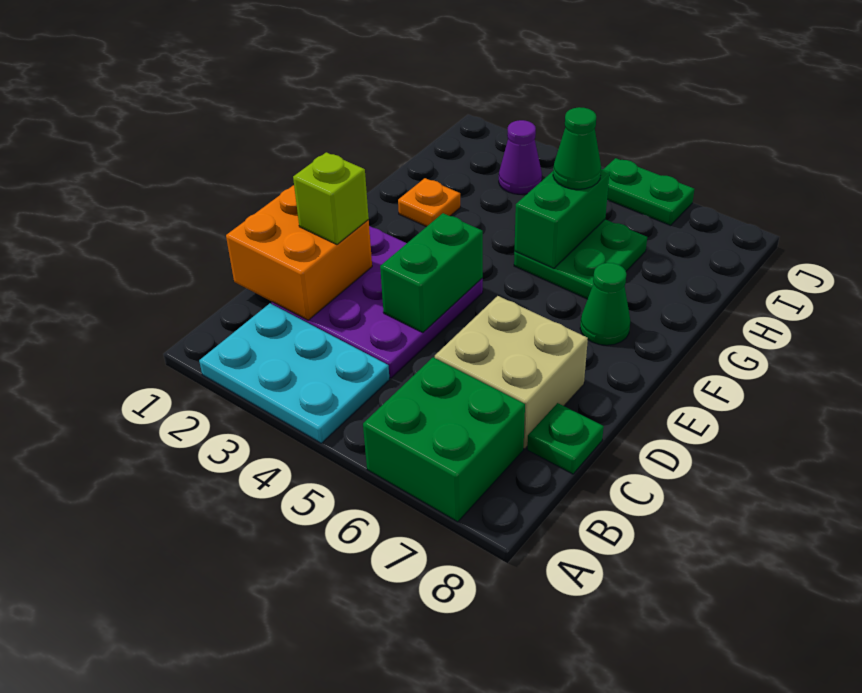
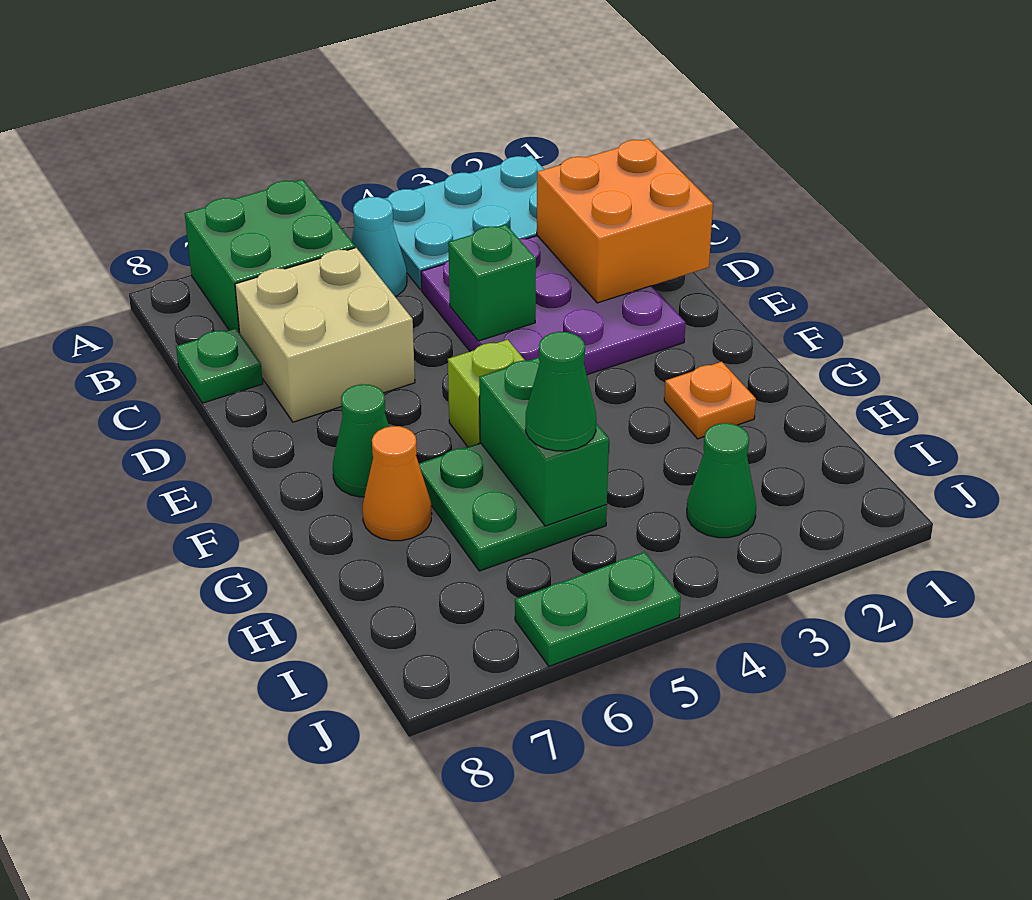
none -> cyan cone B5 level 1
lime brick D2 level 3 -> lime brick F5 level 1
green brick D4:E4 level 2 -> green brick D4 level 2
none -> orange cone G7 level 1
purple cone I3 level 1 -> green cone I3 level 1

